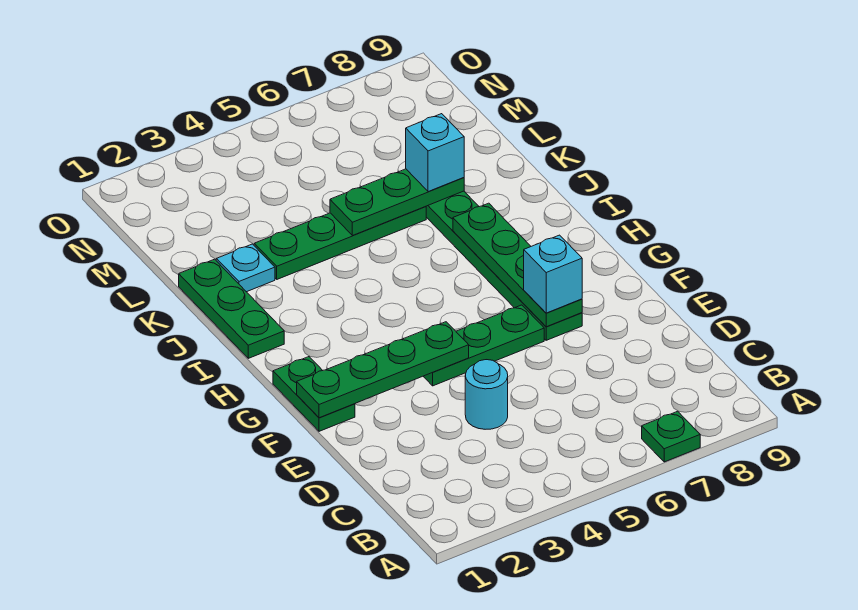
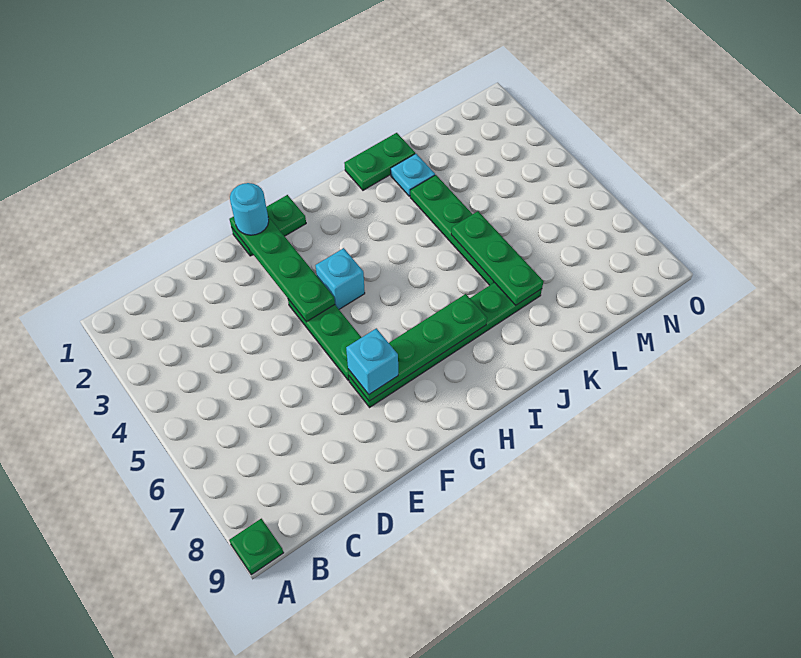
green plate A7 level 1 -> green plate A9 level 1
cyan round brick D4 level 1 -> cyan round brick F1 level 3
green plate I1:K1 level 1 -> green plate J1:K1 level 1
cyan brick K7 level 3 -> cyan brick G4 level 1

